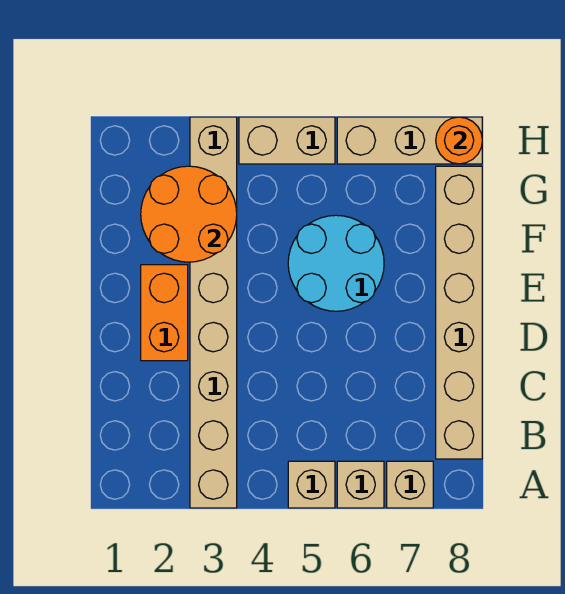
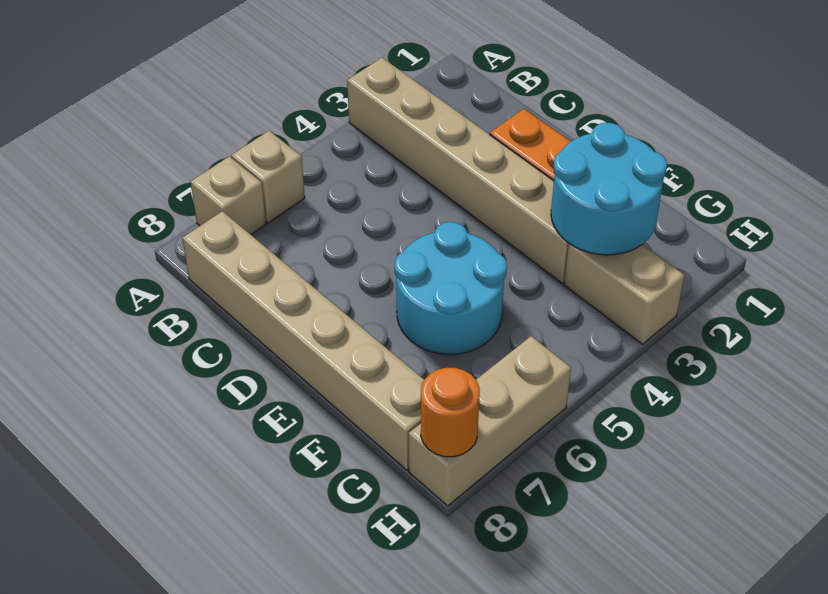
tan brick A5 level 1 -> none
orange round brick F2:G3 level 2 -> cyan round brick F2:G3 level 2
tan brick H4:H5 level 1 -> none

